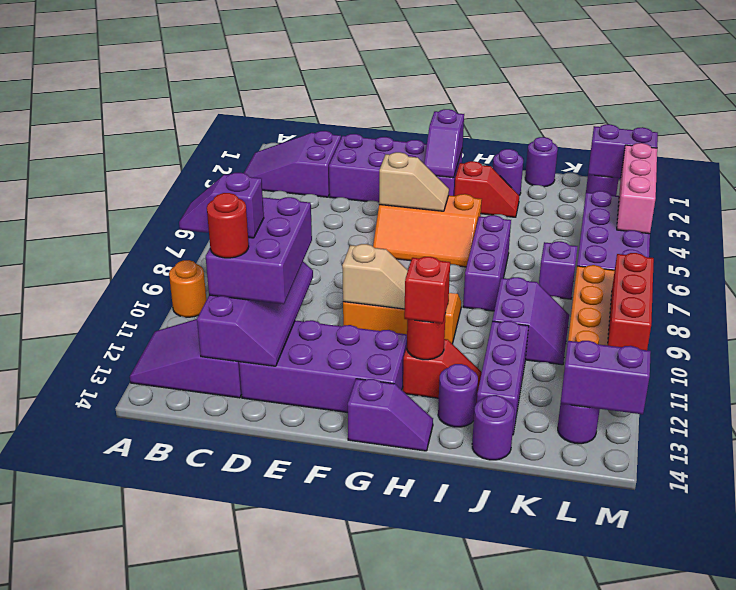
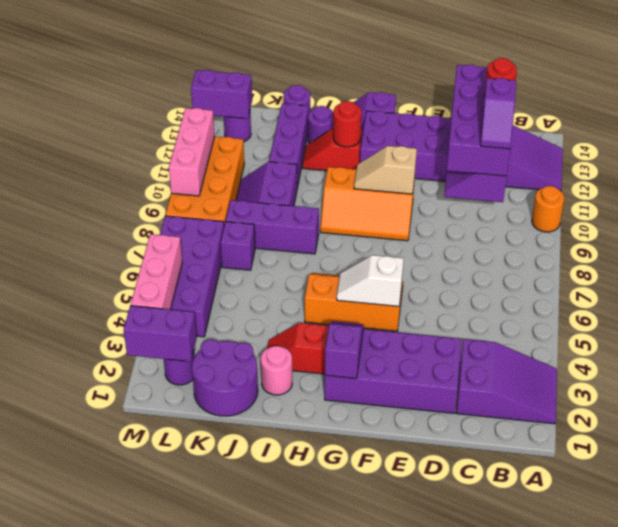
purple slope B11:C11 level 4 top C -> purple slope C10:C11 level 4 top 11
purple brick C10:D12 level 3 -> purple brick C10:D13 level 3
tan slope F5:G5 level 2 top F -> white slope F5:G5 level 2 top F
red brick H12 level 3 -> none
purple round brick I2 level 1 -> pink round brick I2 level 1
purple brick I6:I8 level 1 -> purple brick I8:K8 level 1
purple round brick J1 level 1 -> purple round brick J1:K2 level 1
red brick M9:M11 level 2 -> pink brick M9:M11 level 2

